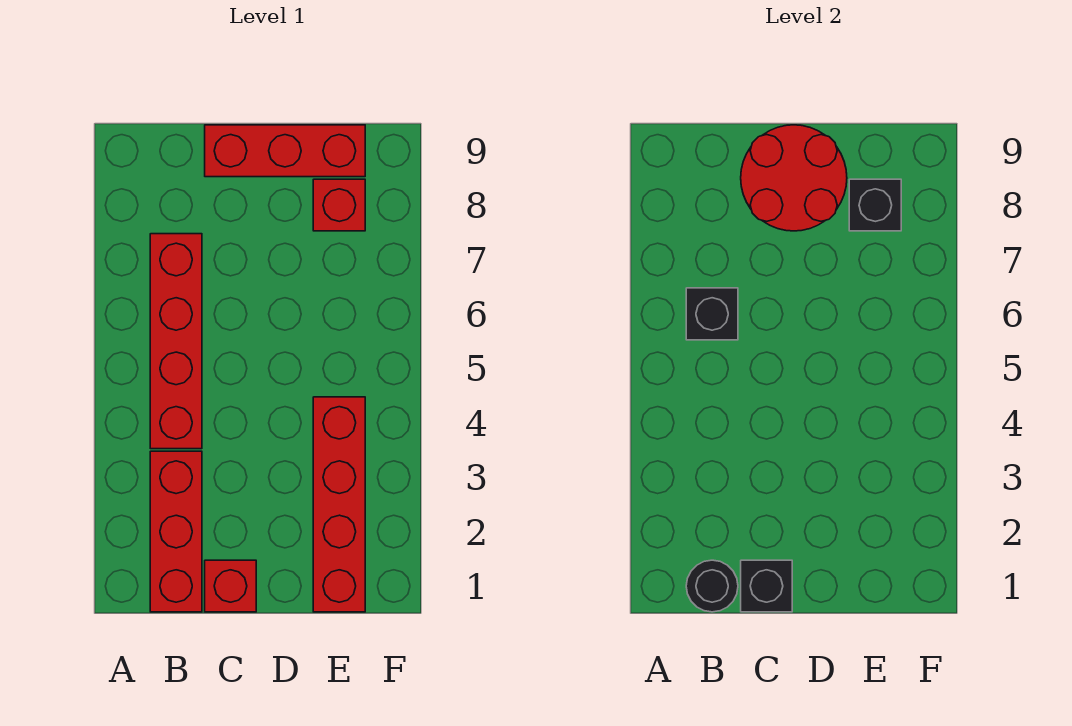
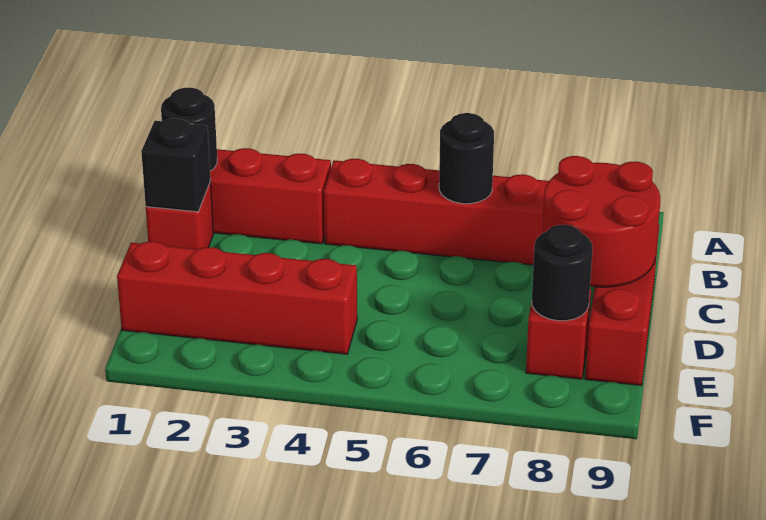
black brick B6 level 2 -> black round brick B6 level 2
black brick E8 level 2 -> black round brick E8 level 2

